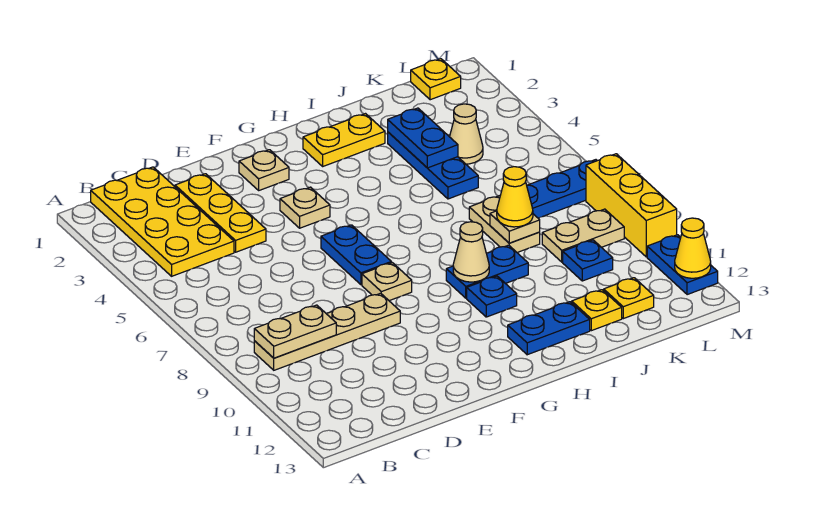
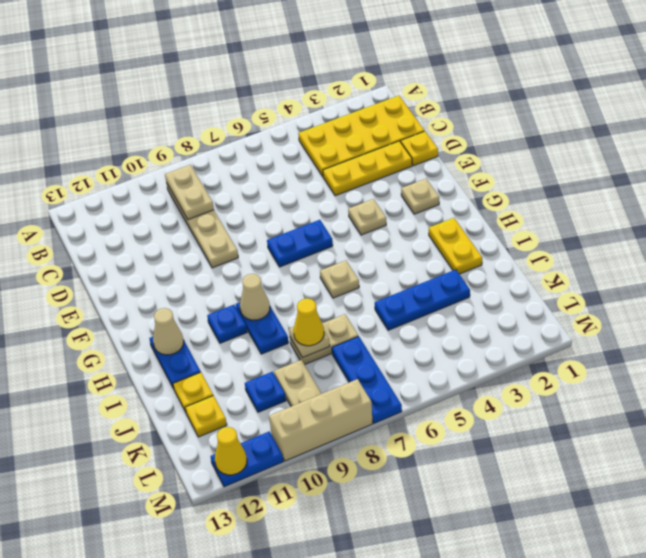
tan plate F8 level 1 -> tan plate H6 level 1
blue plate J3:J4 level 2 -> none
tan cone K4 level 1 -> tan cone H12 level 2
yellow plate L1 level 1 -> yellow plate D1 level 1
yellow brick M8:M10 level 1 -> tan brick M8:M10 level 1

